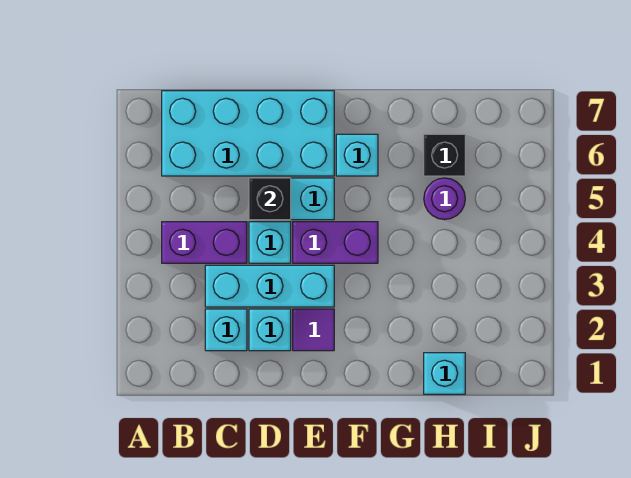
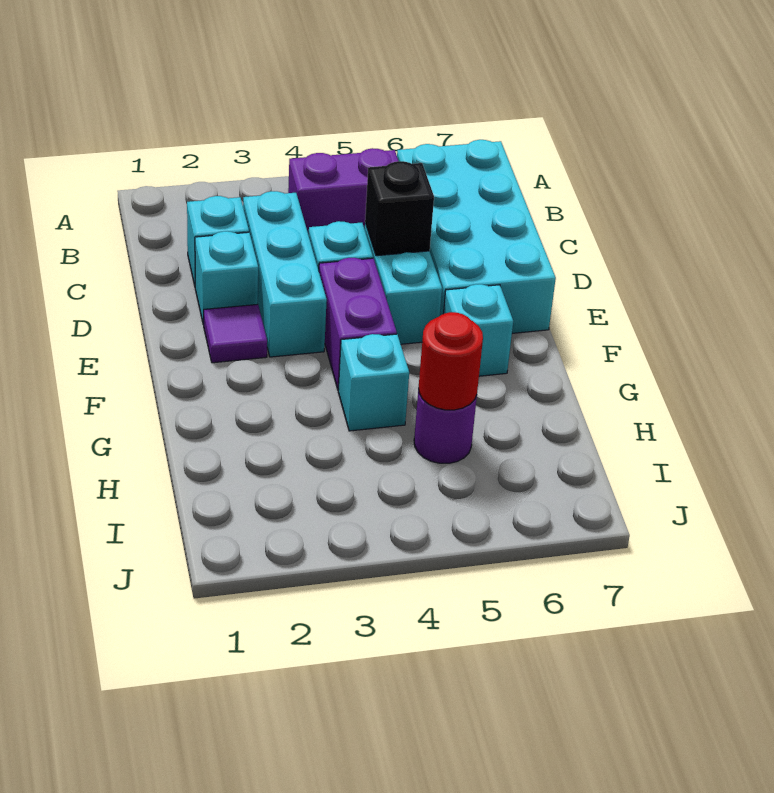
purple brick B4:C4 level 1 -> purple brick B4:B5 level 1
cyan brick H1 level 1 -> cyan brick G4 level 1
none -> red round brick H5 level 2
black brick H6 level 1 -> none

